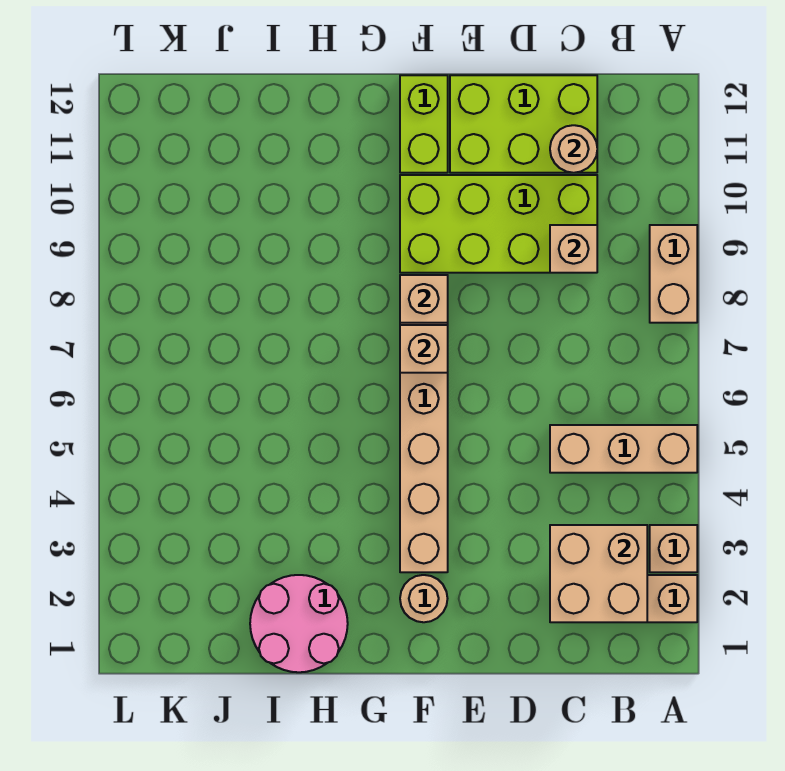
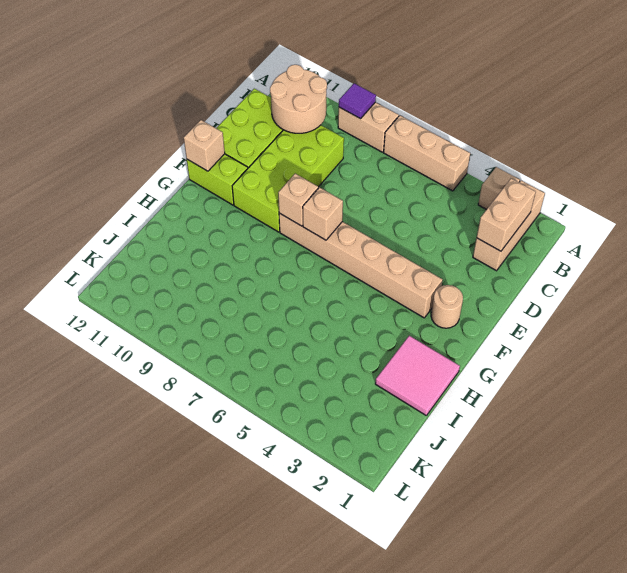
tan brick A5:C5 level 1 -> tan brick A5:A7 level 1
none -> purple tile A9 level 2
tan brick B2:C3 level 2 -> tan brick B2:C2 level 2
tan brick C9 level 2 -> tan brick F12 level 2
tan round brick C11 level 2 -> tan round brick B10:C11 level 2
pink round brick H1:I2 level 1 -> pink tile H1:I2 level 1

